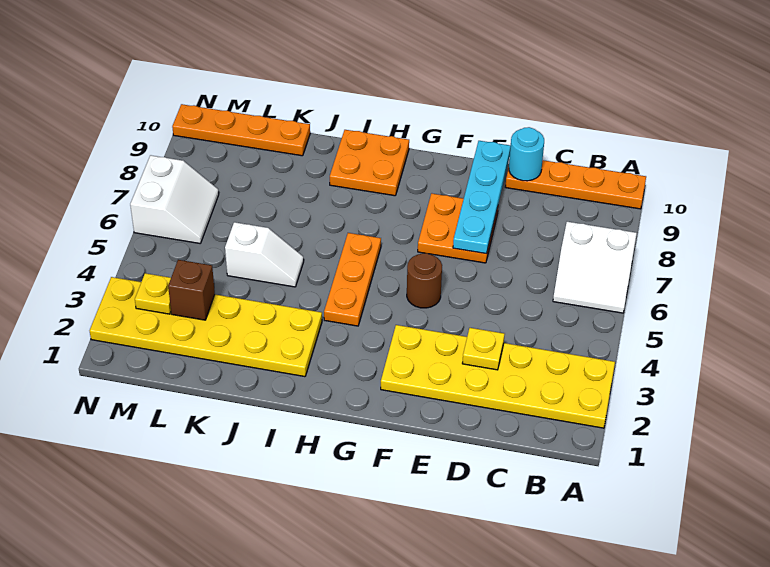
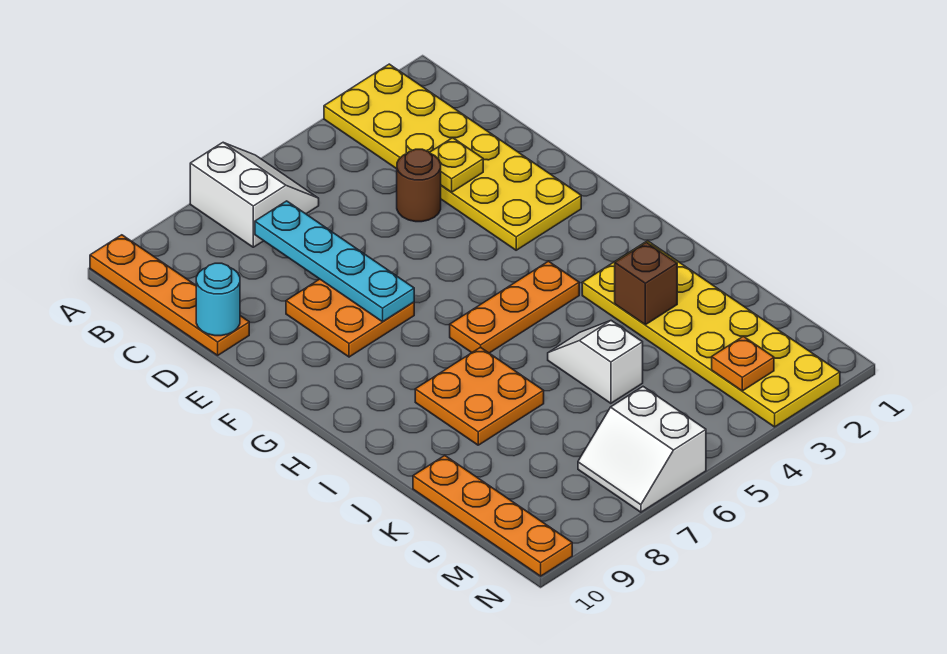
cyan plate E7:E10 level 2 -> cyan plate C7:F7 level 2
brown round brick F5 level 1 -> brown round brick D4 level 1
orange plate H9:I10 level 1 -> orange plate I7:J8 level 1
brown brick L3 level 2 -> brown brick J3 level 2
yellow plate M3 level 2 -> orange plate M3 level 2
white slope M6:N7 level 1 top N -> white slope M6:N7 level 1 top 6

